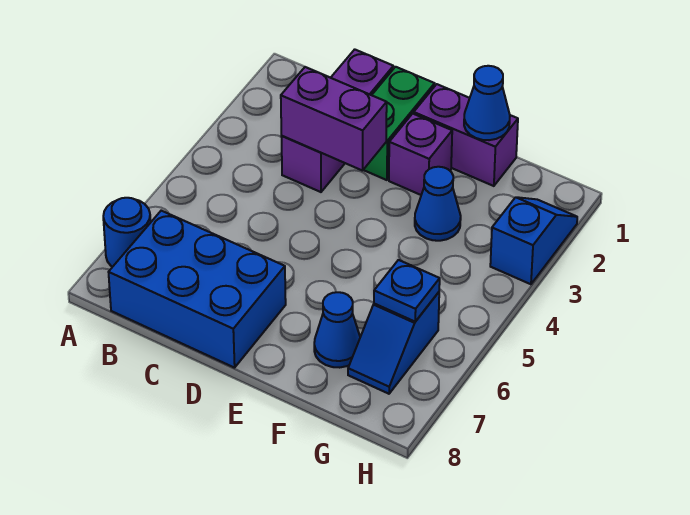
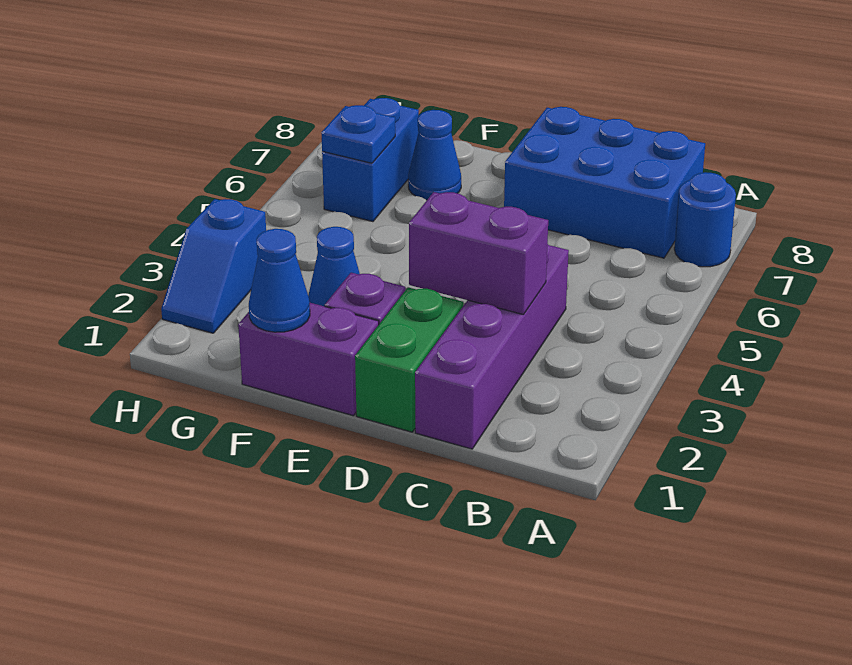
purple brick C1:C3 level 1 -> purple brick C1:C4 level 1
blue slope G6:G7 level 1 top 6 -> blue brick G6:G7 level 1

